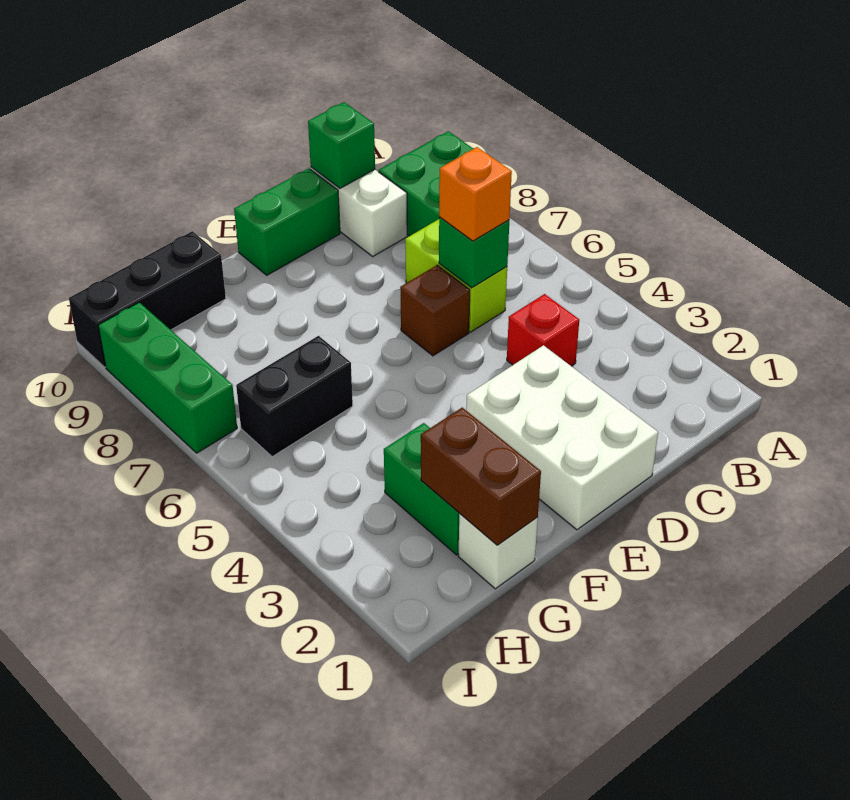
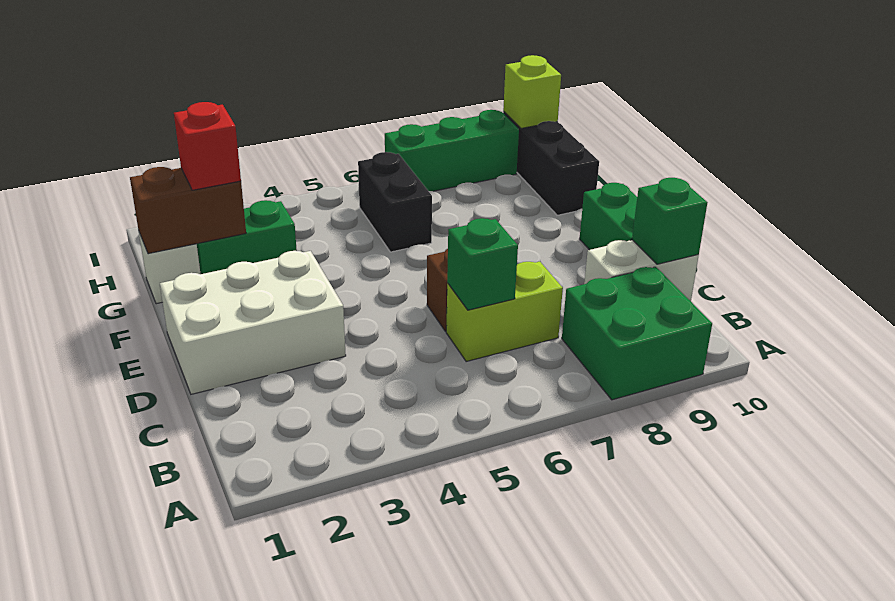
red brick C4 level 1 -> red brick G2 level 3
orange brick C6 level 3 -> none
none -> lime brick I10 level 2

